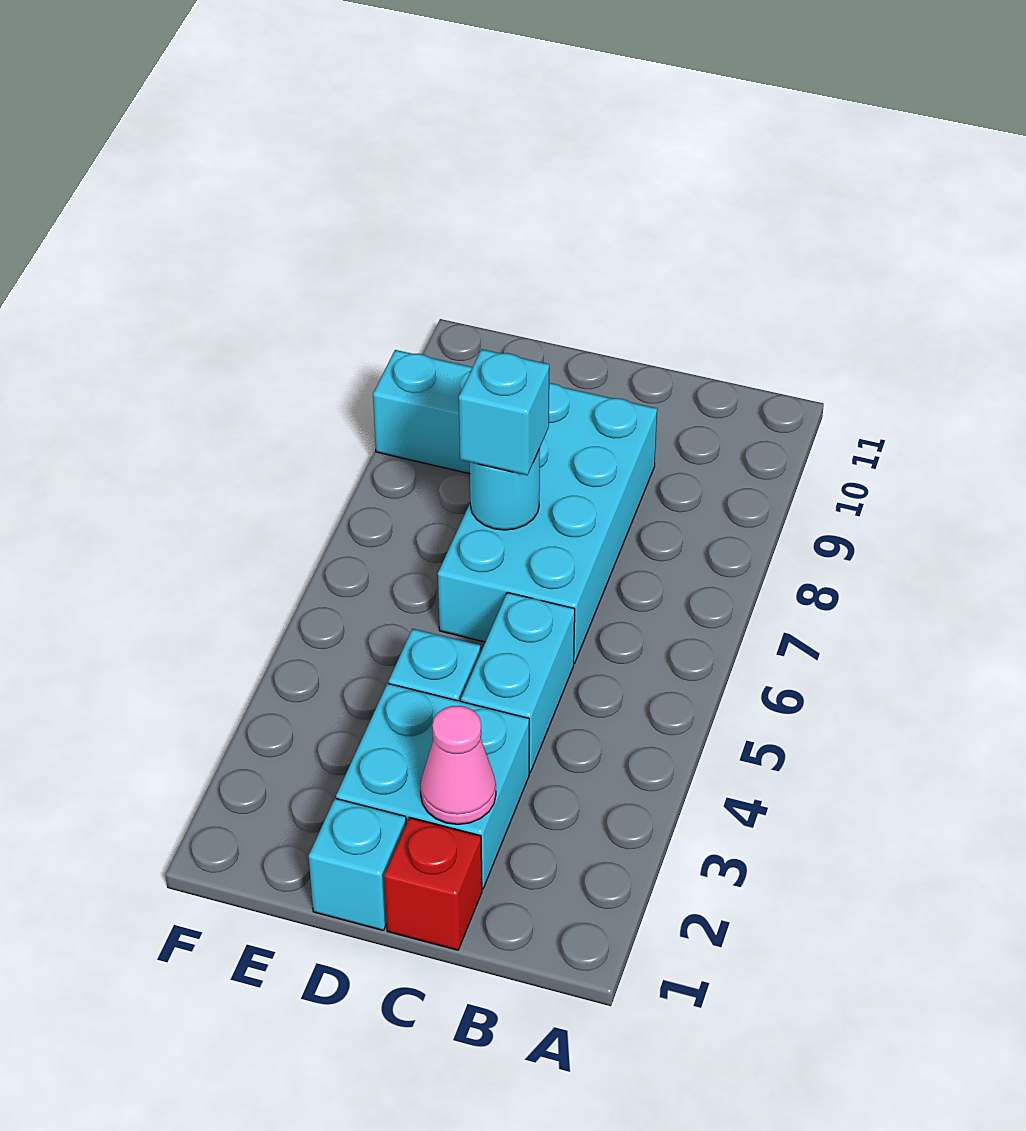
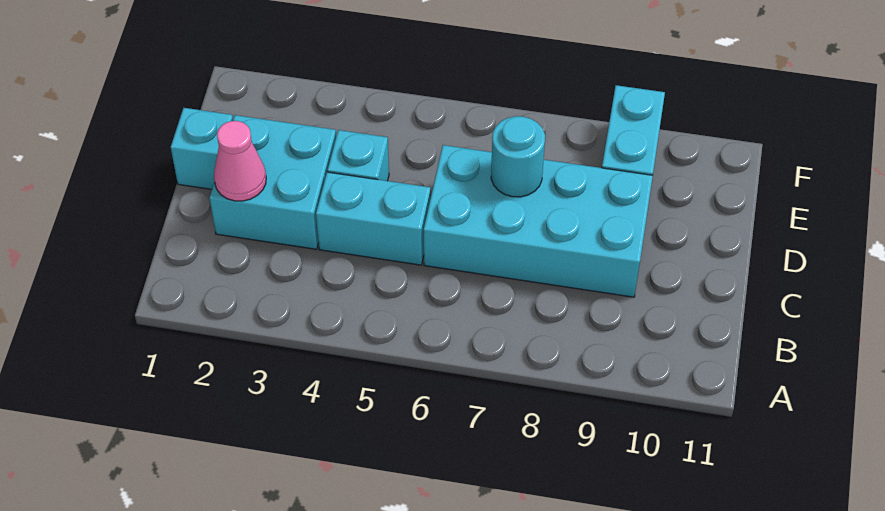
red brick C1 level 1 -> none
cyan brick D7 level 3 -> none

